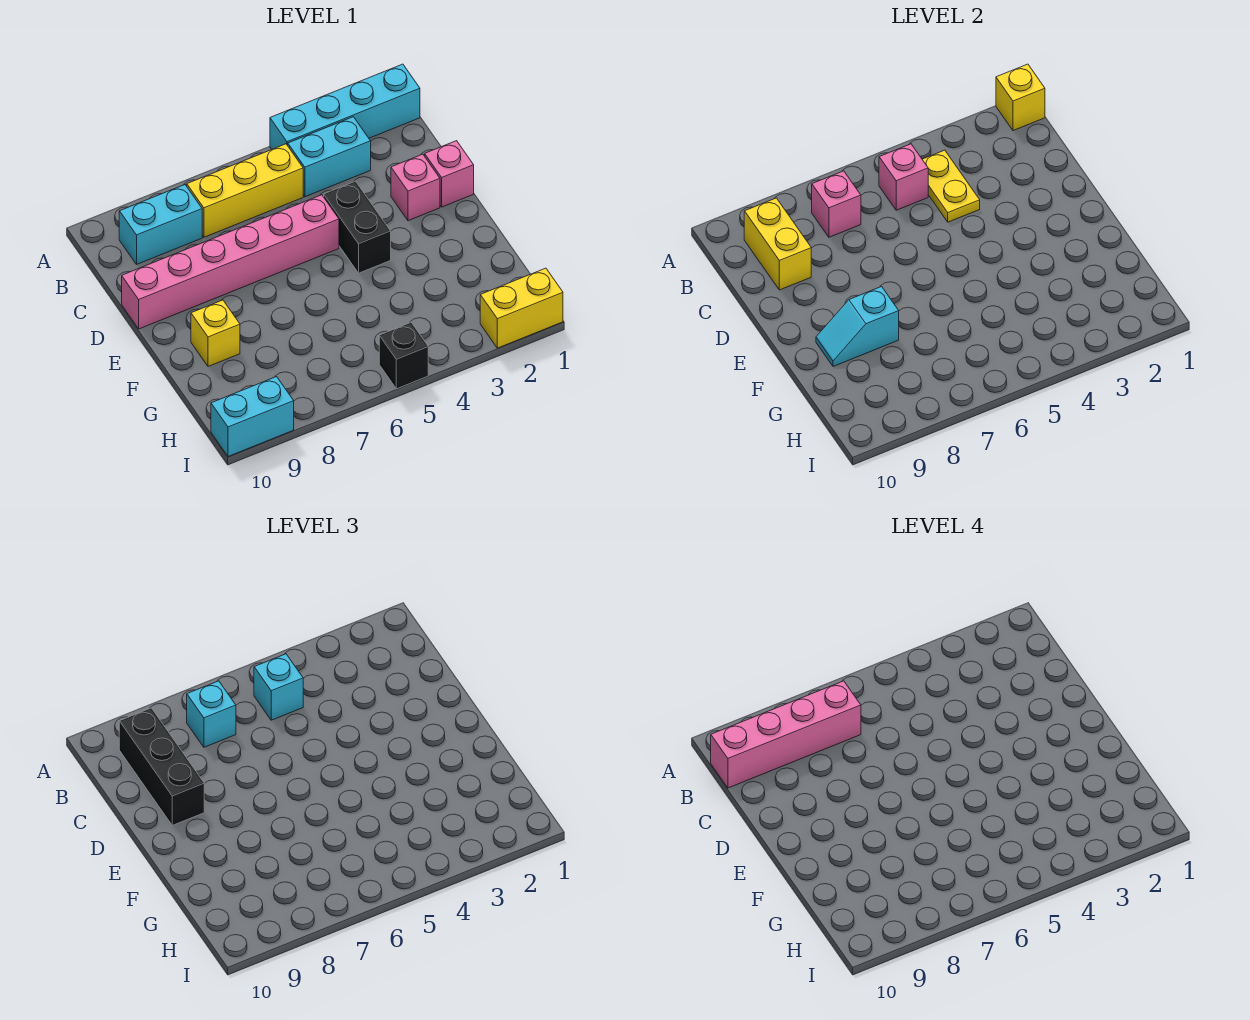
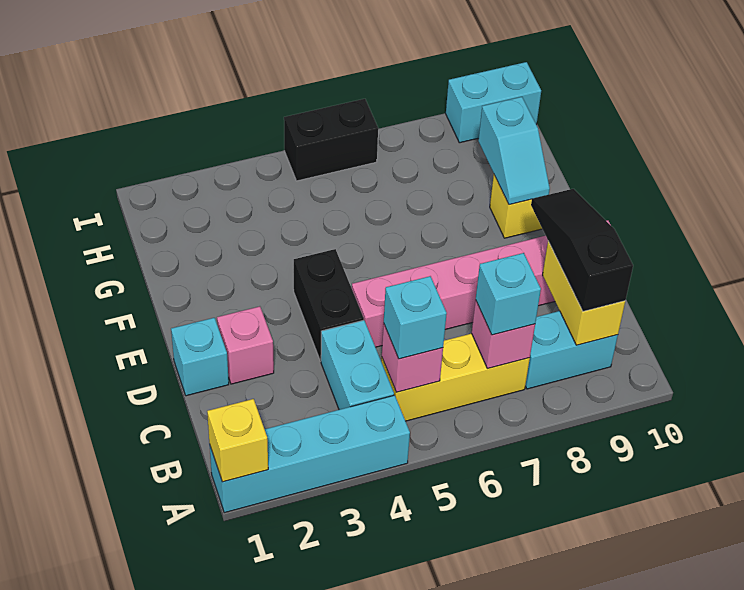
cyan brick B3:B4 level 1 -> cyan brick B4:C4 level 1
yellow plate B4:C4 level 2 -> none
pink brick B7:B10 level 4 -> none
black brick B9:D9 level 3 -> black slope B9:D9 level 3 top B
pink brick D1 level 1 -> cyan brick D1 level 1
cyan slope F8:F9 level 2 top 8 -> cyan slope F9:G9 level 2 top G
yellow brick I1:I2 level 1 -> none
black brick I5 level 1 -> black brick I5:I6 level 1

